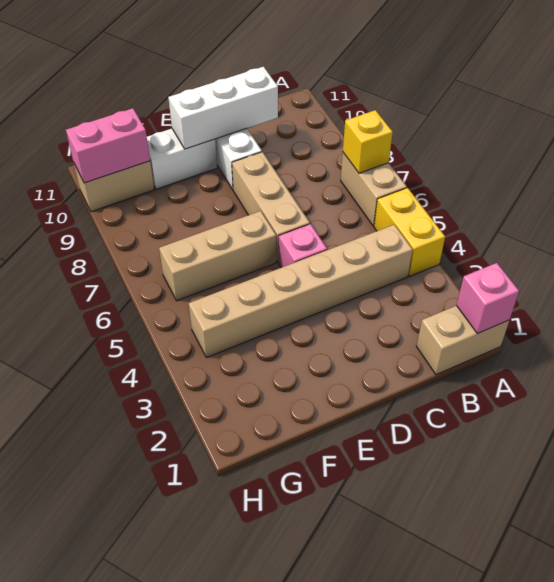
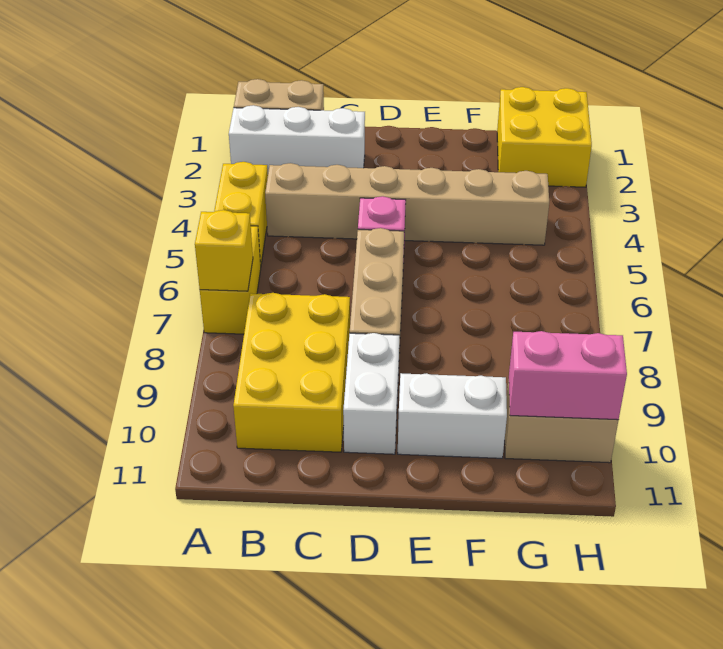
pink brick A1 level 2 -> none
tan brick A6:A7 level 1 -> yellow brick A6:A7 level 1
none -> yellow brick B8:C10 level 1
white brick C10:E10 level 2 -> white brick A2:C2 level 1
tan brick E6:G6 level 1 -> none
none -> yellow brick G1:H2 level 1

